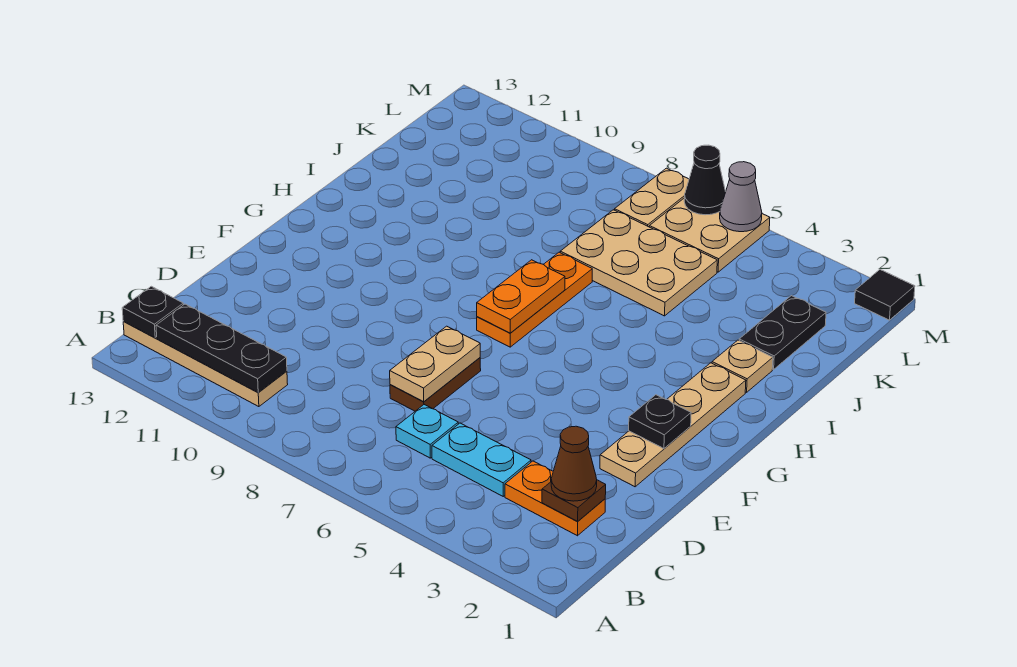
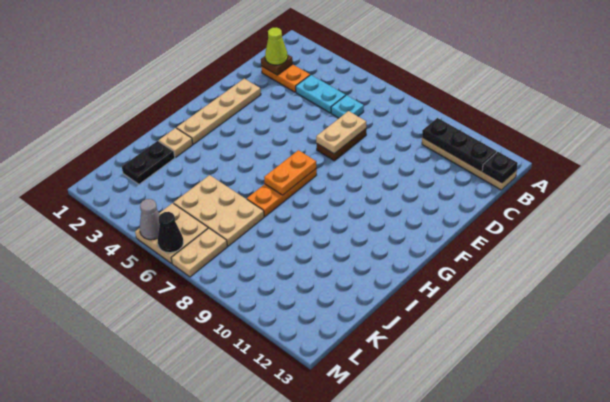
brown cone C2 level 3 -> lime cone C2 level 3
black plate F2 level 2 -> none
black tile M1 level 1 -> none

